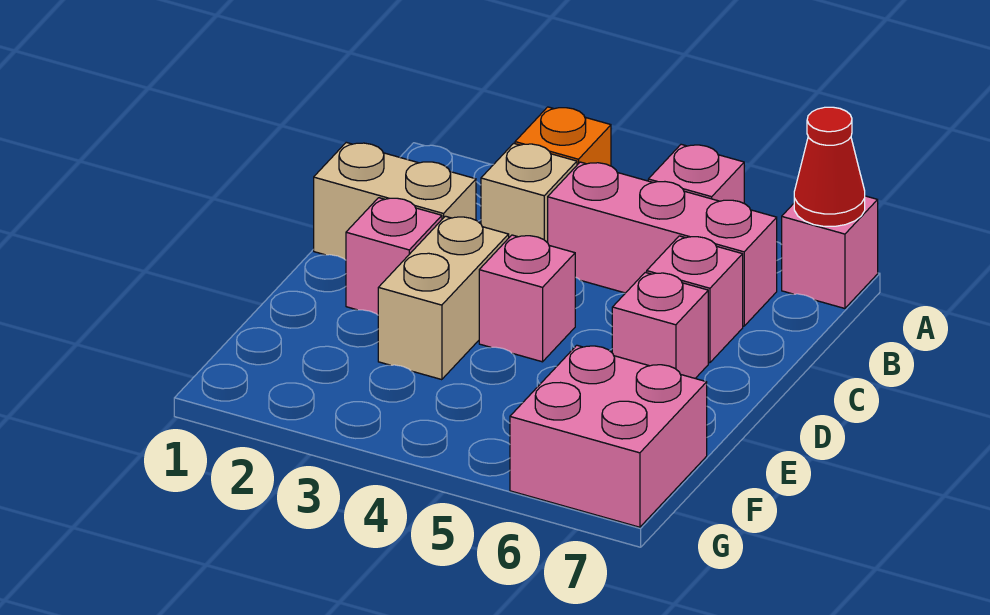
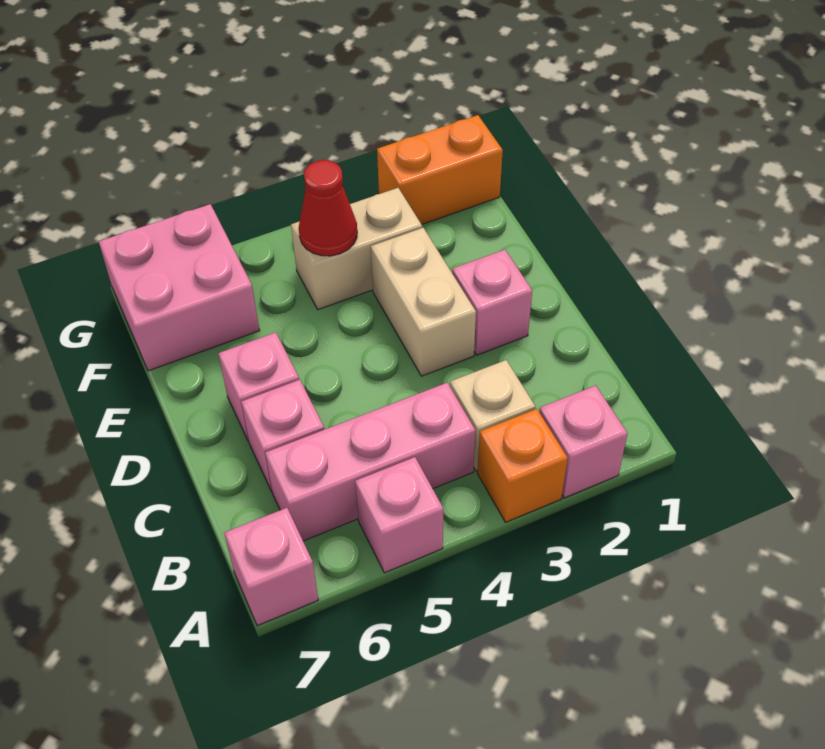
red cone A7 level 2 -> red cone F4 level 2
tan brick C1:C2 level 1 -> tan brick F3:F4 level 1
pink brick D4 level 1 -> pink brick A2 level 1
none -> orange brick G1:G2 level 1

